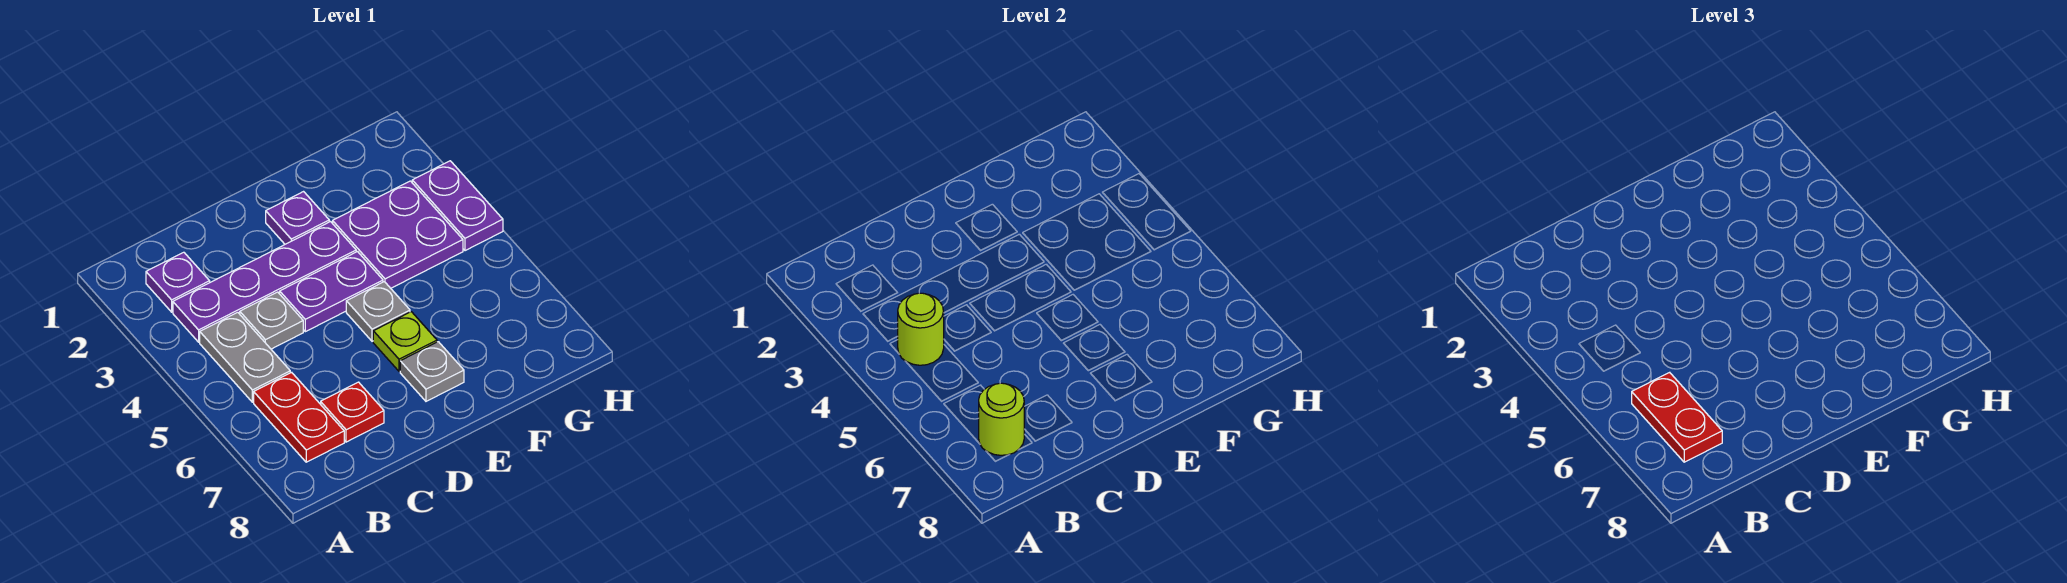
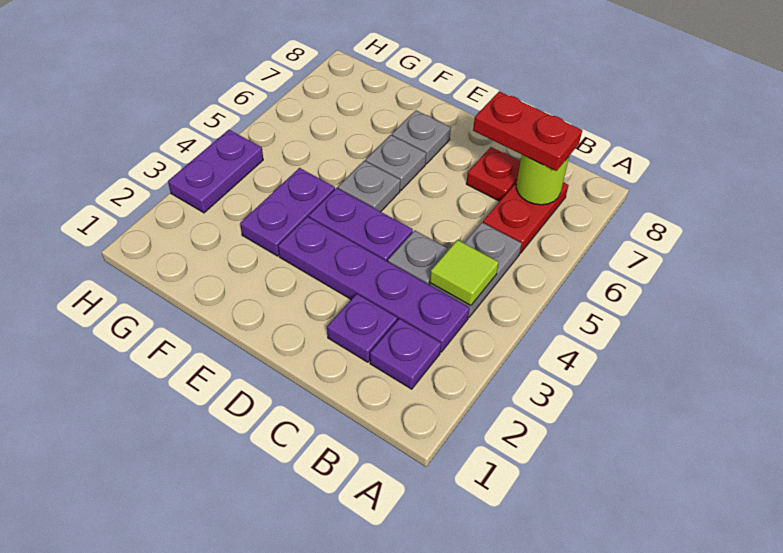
lime round brick B4 level 2 -> lime tile B4 level 2
red plate B6:B7 level 3 -> red plate B7:C7 level 3
purple plate E2 level 1 -> purple plate C2 level 1
lime plate E6 level 1 -> grey plate E6 level 1
purple plate F3:G4 level 1 -> purple plate F3:F4 level 1

